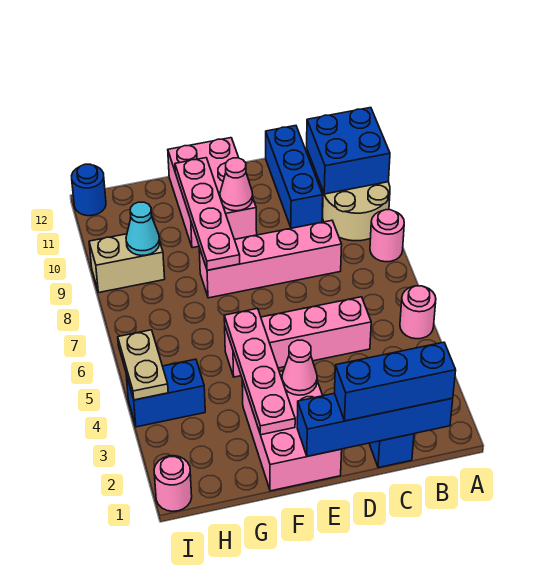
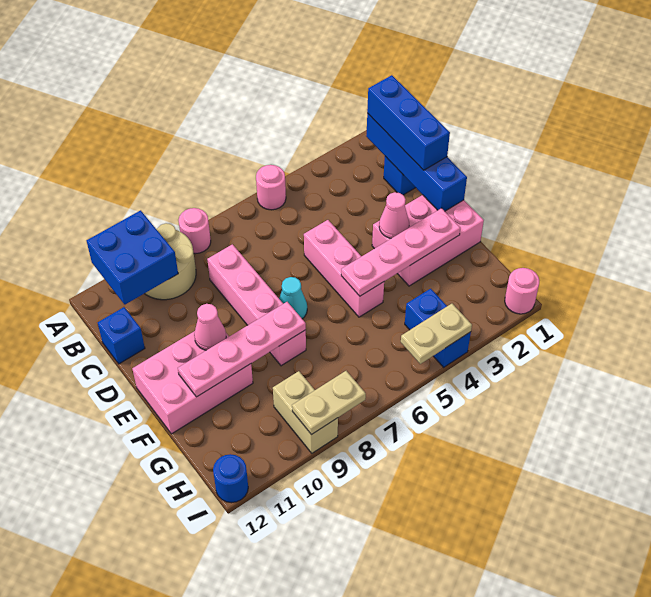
pink brick C5:F5 level 1 -> pink brick D5:F5 level 1
blue brick C10:C12 level 1 -> blue brick C12 level 1
cyan cone H9 level 2 -> cyan cone E7 level 1
none -> tan plate I8:I9 level 2

